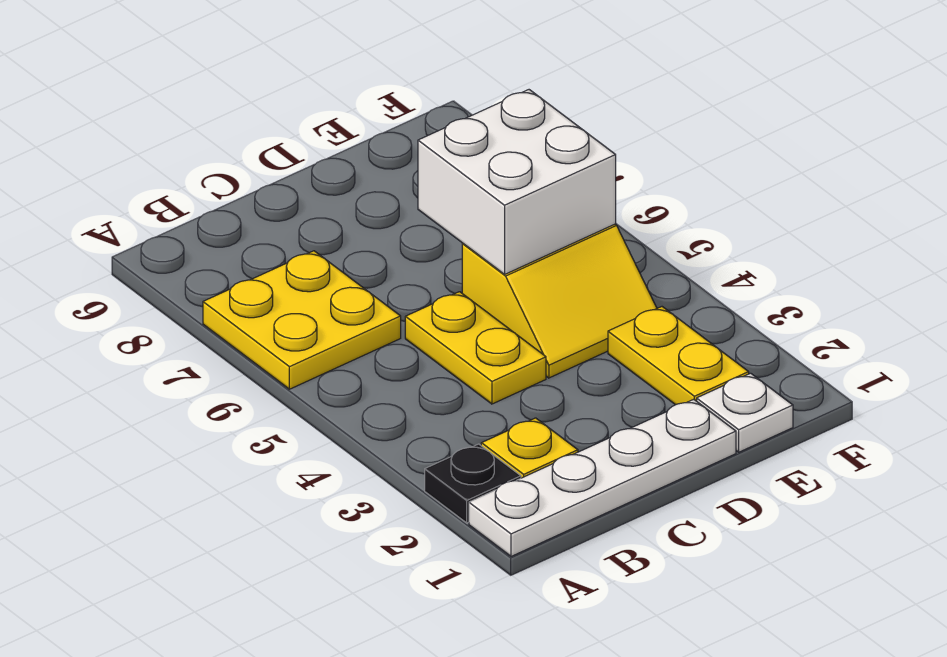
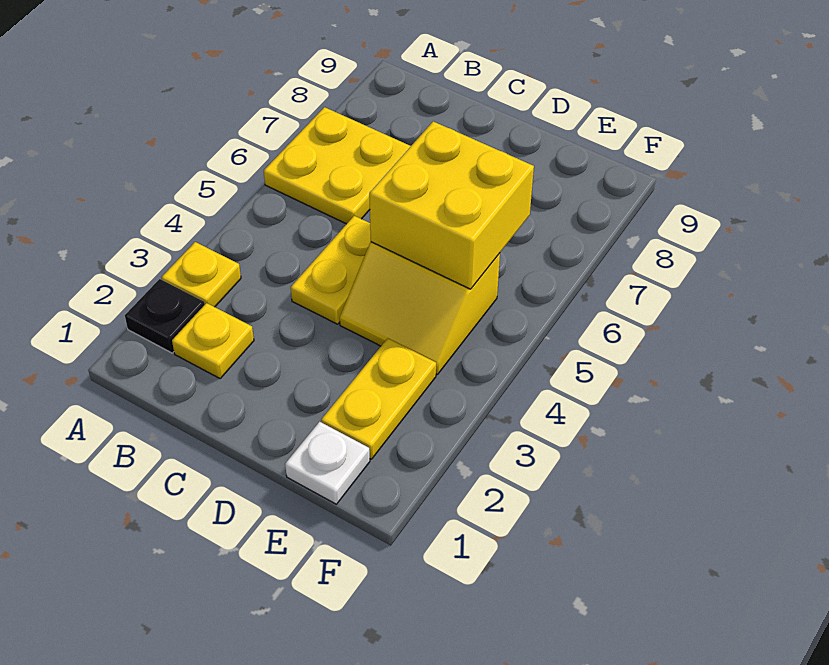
white plate A1:D1 level 1 -> none
none -> yellow plate A3 level 1
white brick D5:E6 level 2 -> yellow brick D5:E6 level 2

